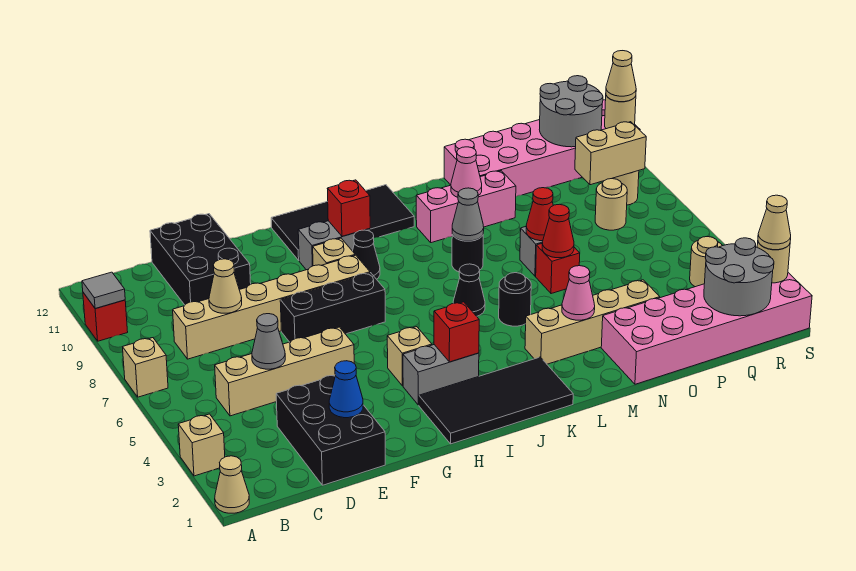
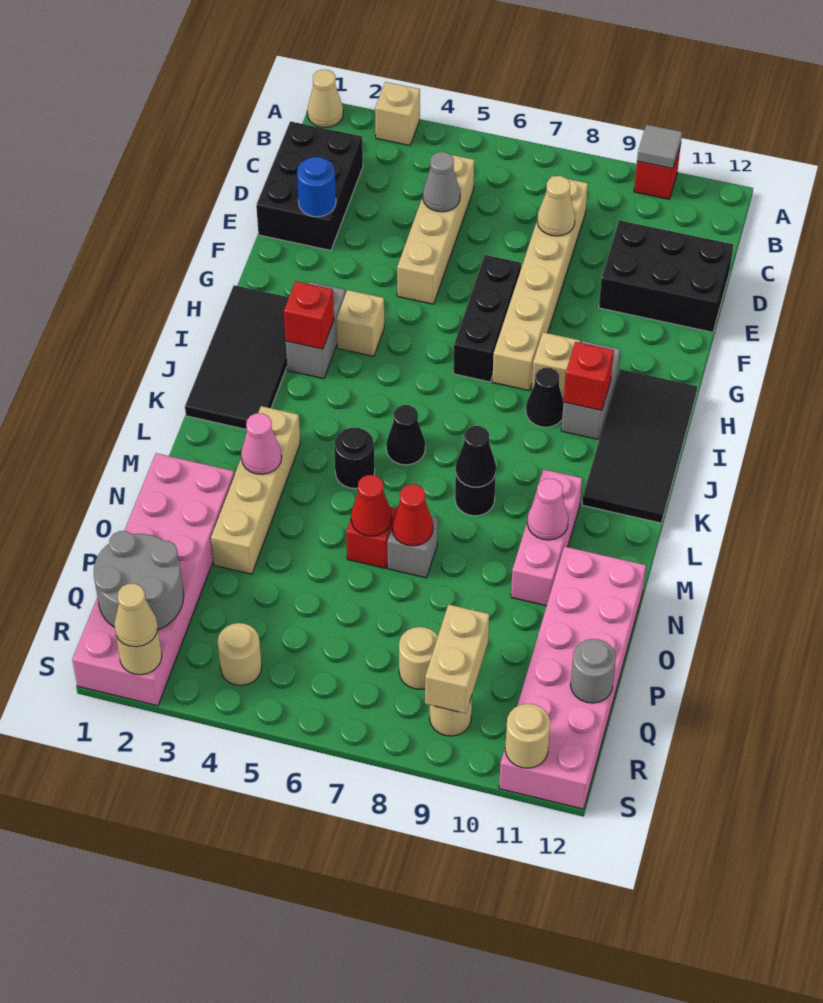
tan brick A7 level 1 -> none
black brick D1:E3 level 1 -> black brick C1:E2 level 1
blue cone E2 level 2 -> blue round brick E2 level 2
grey cone L8 level 2 -> black cone L8 level 2
grey round brick Q11:R12 level 2 -> grey round brick Q12 level 2
tan cone S11 level 3 -> none

